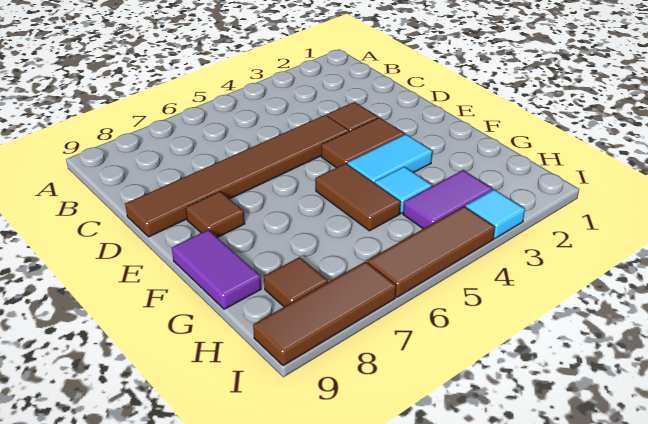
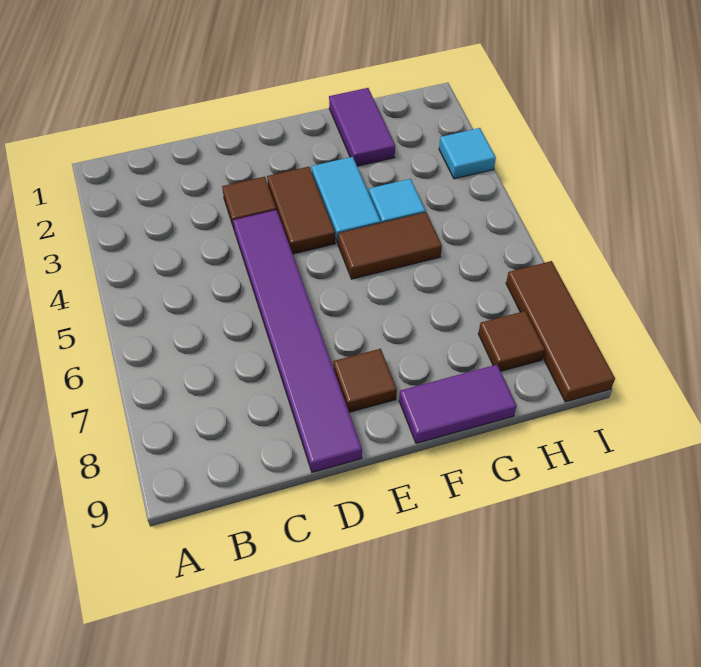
brown tile D4:D9 level 1 -> purple tile D4:D9 level 1
purple tile H3:H4 level 1 -> purple tile G1:G2 level 1
brown tile I4:I6 level 1 -> none

